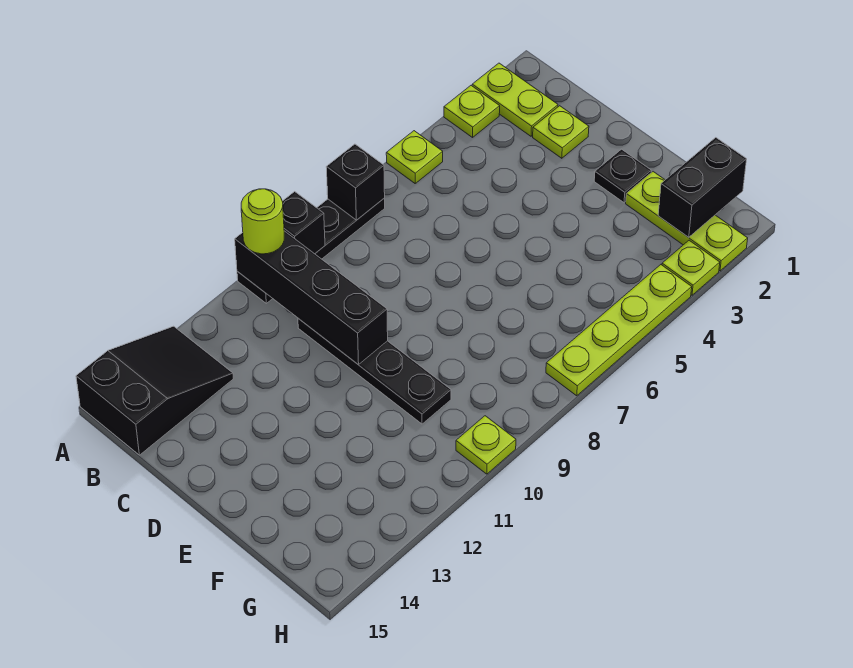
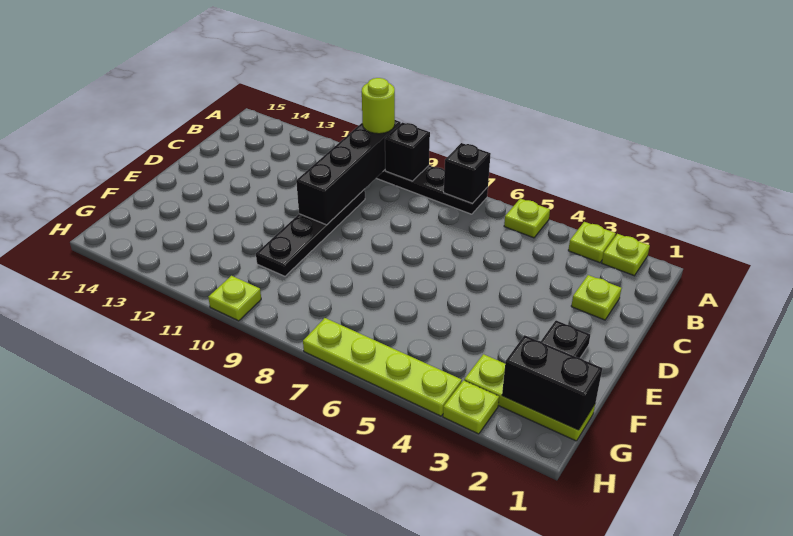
lime plate A2:B2 level 1 -> lime plate A2 level 1
black slope A13:B15 level 1 top 15 -> none
lime plate F2:H2 level 1 -> lime plate G1:G3 level 1

